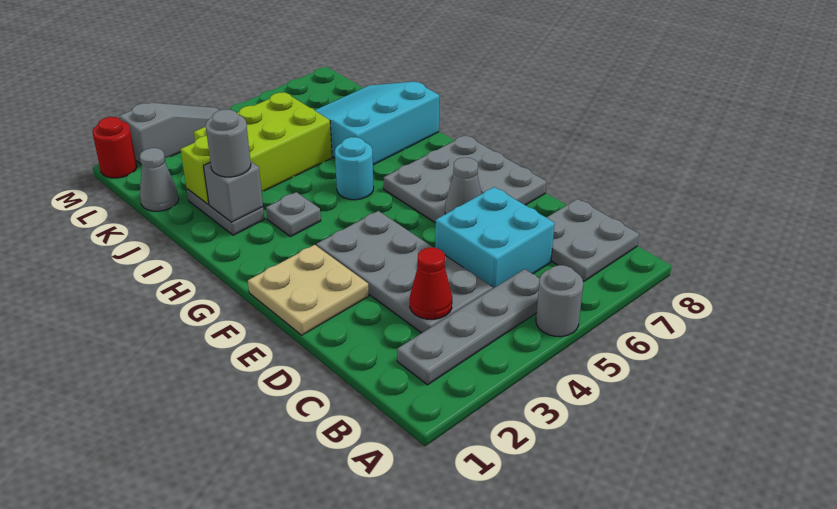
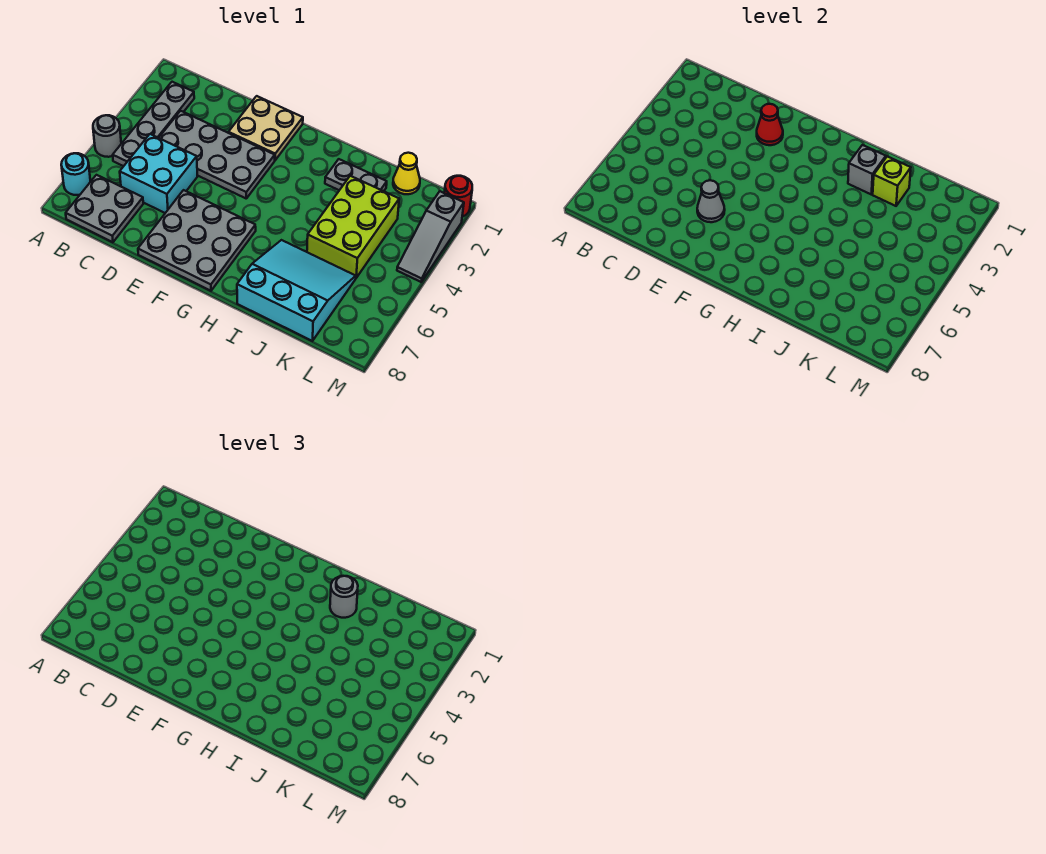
red cone C3 level 2 -> red cone E2 level 2
grey plate H3 level 1 -> none
cyan round brick H5 level 1 -> cyan round brick A7 level 1
cyan slope I6:K8 level 1 top I -> cyan slope I6:K8 level 1 top 8
grey cone K1 level 1 -> yellow cone K1 level 1

